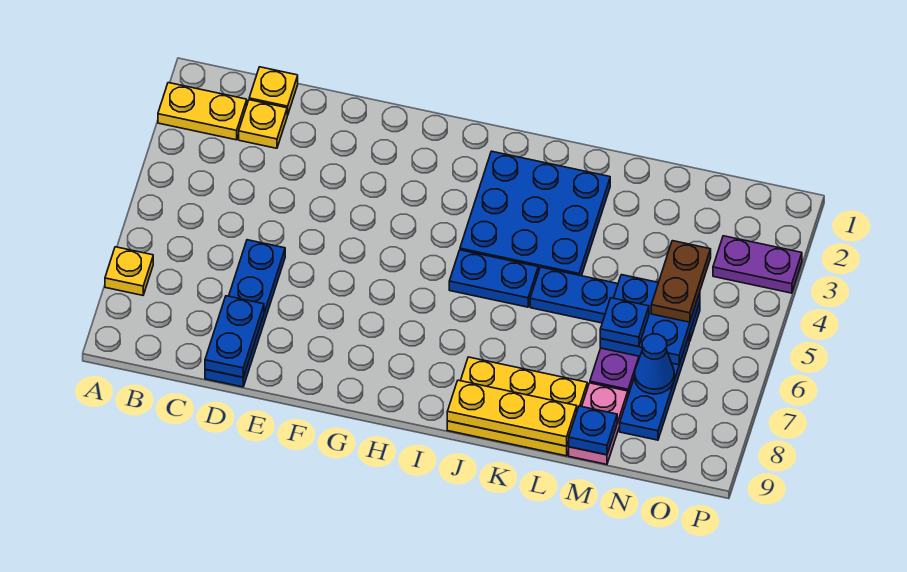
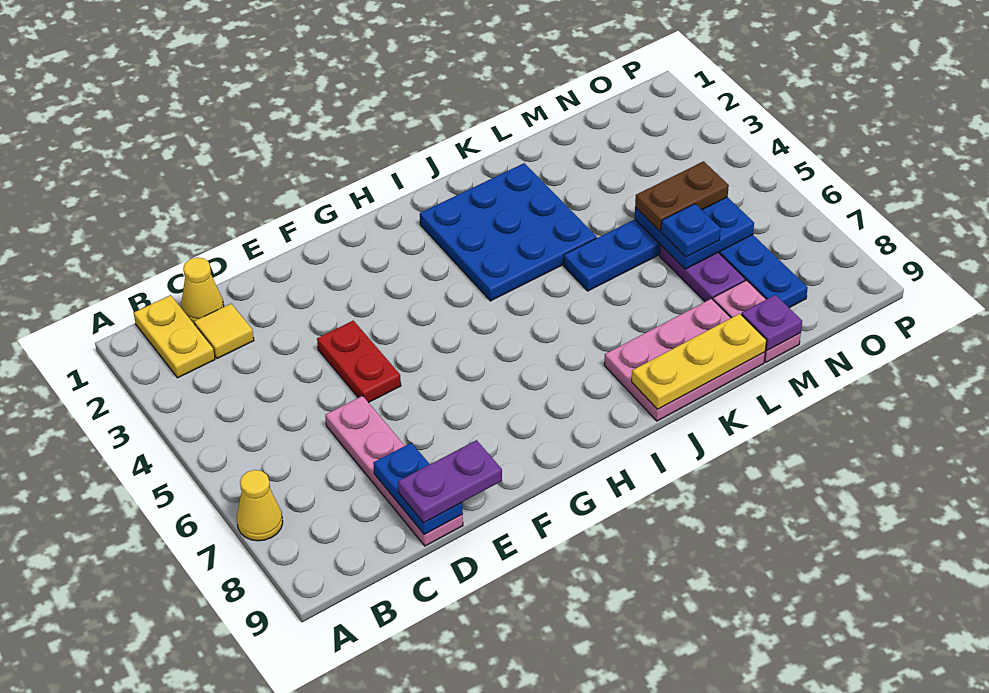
yellow plate A2:B2 level 1 -> yellow plate B1:B2 level 1
yellow plate A7 level 1 -> yellow cone A7 level 1
yellow plate C1 level 1 -> yellow cone C1 level 1
yellow plate C2 level 1 -> yellow tile C2 level 1
blue plate D6:D9 level 1 -> pink plate D6:D9 level 1
none -> red plate E4:E5 level 1
blue plate I5:J5 level 1 -> none
yellow plate J8:L9 level 1 -> pink plate J8:L9 level 1
blue plate M9 level 2 -> purple plate M9 level 2
brown plate N4:N5 level 3 -> brown plate M5:N5 level 3
blue cone N7 level 2 -> none
purple plate O3:P3 level 1 -> purple plate D9:E9 level 3

